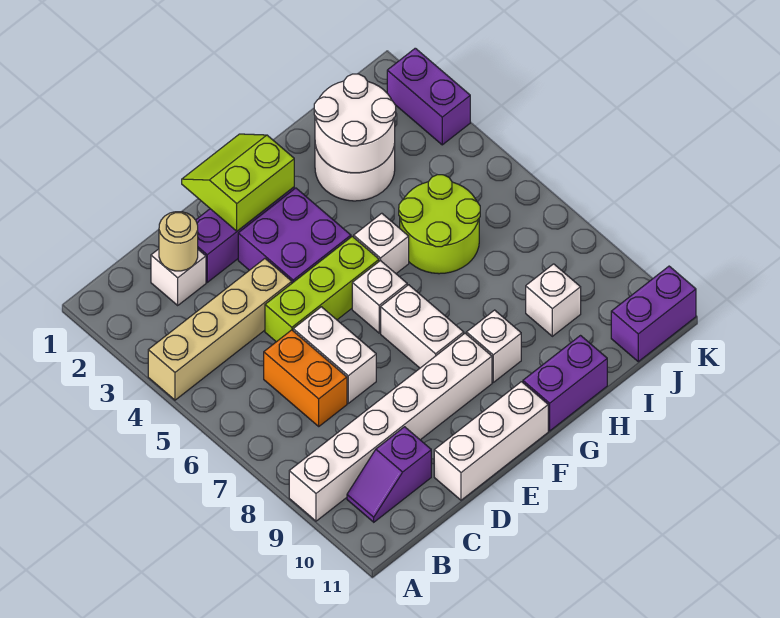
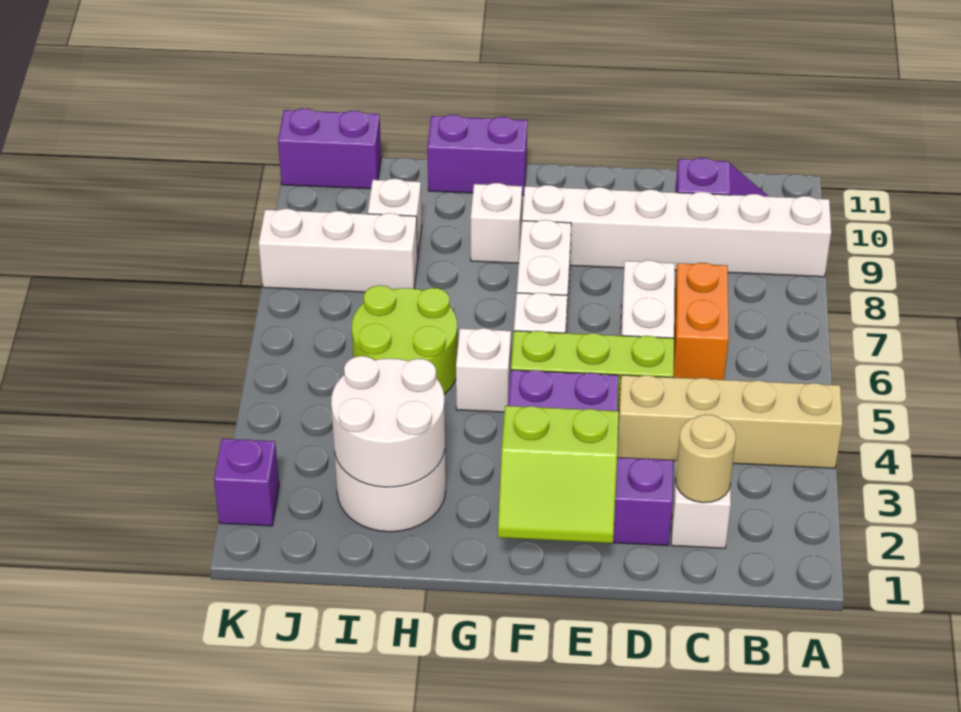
white brick D11:F11 level 1 -> white brick I8:K8 level 1
purple brick K2:K3 level 1 -> purple brick K2 level 1

